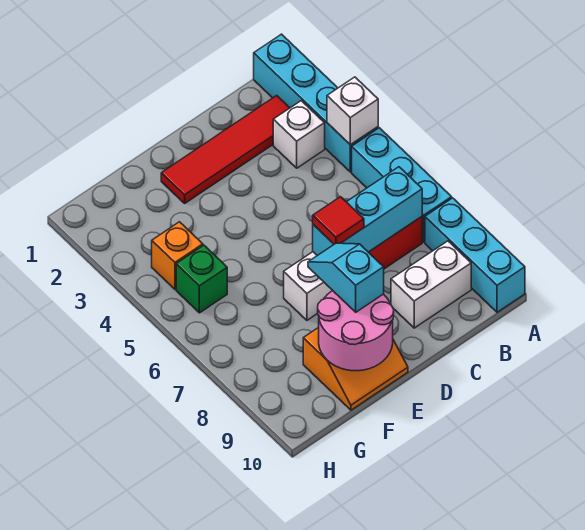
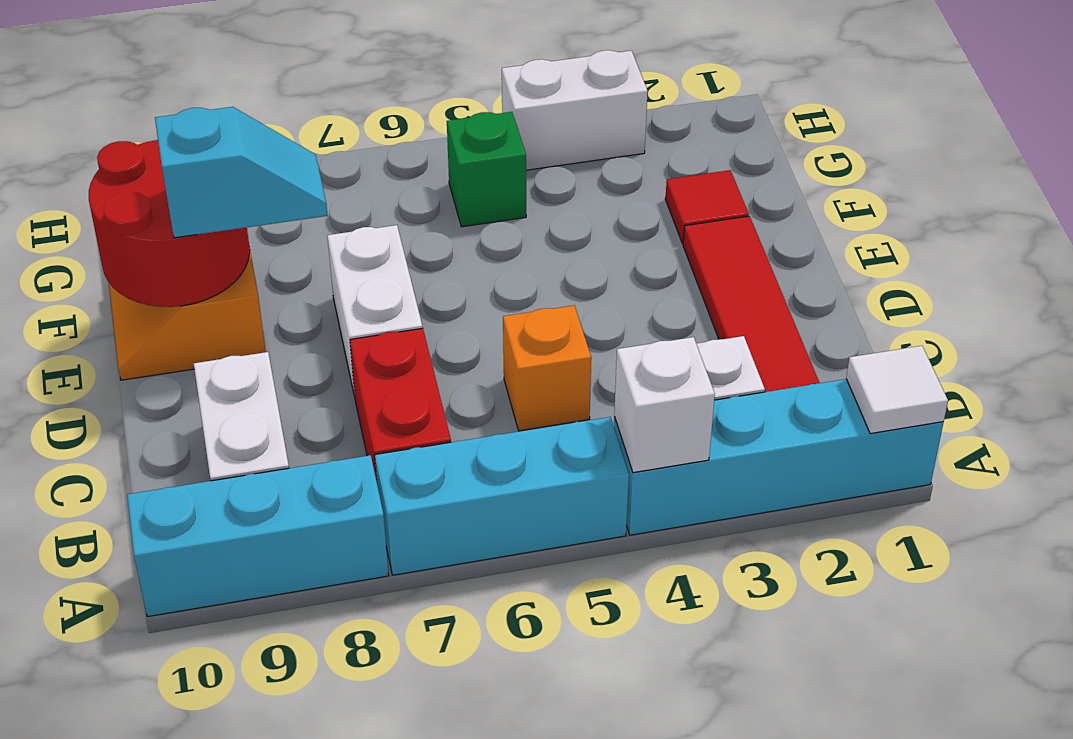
none -> white tile A1 level 2
cyan brick B7:D7 level 2 -> none
red tile D7 level 3 -> red tile F2 level 1
pink round brick E9:F10 level 2 -> red round brick E9:F10 level 2
orange brick G4 level 1 -> orange brick C5 level 1
none -> white brick H3:H4 level 1

